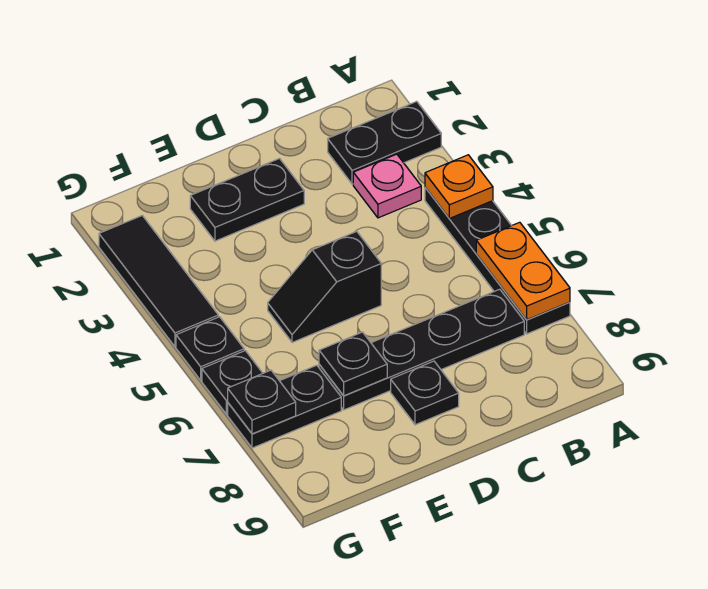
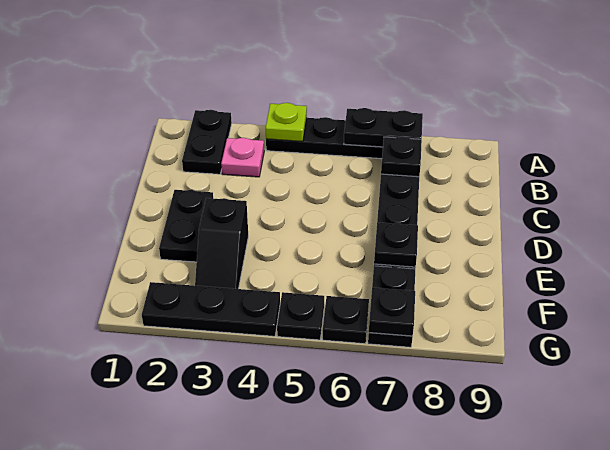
orange plate A4 level 2 -> lime plate A4 level 2
orange plate A6:A7 level 2 -> black plate A6:A7 level 2
black slope D5:E5 level 1 top D -> black slope E3:F3 level 1 top E
black plate D8 level 1 -> black plate B7 level 2
black tile G2:G4 level 1 -> black plate G2:G4 level 1

